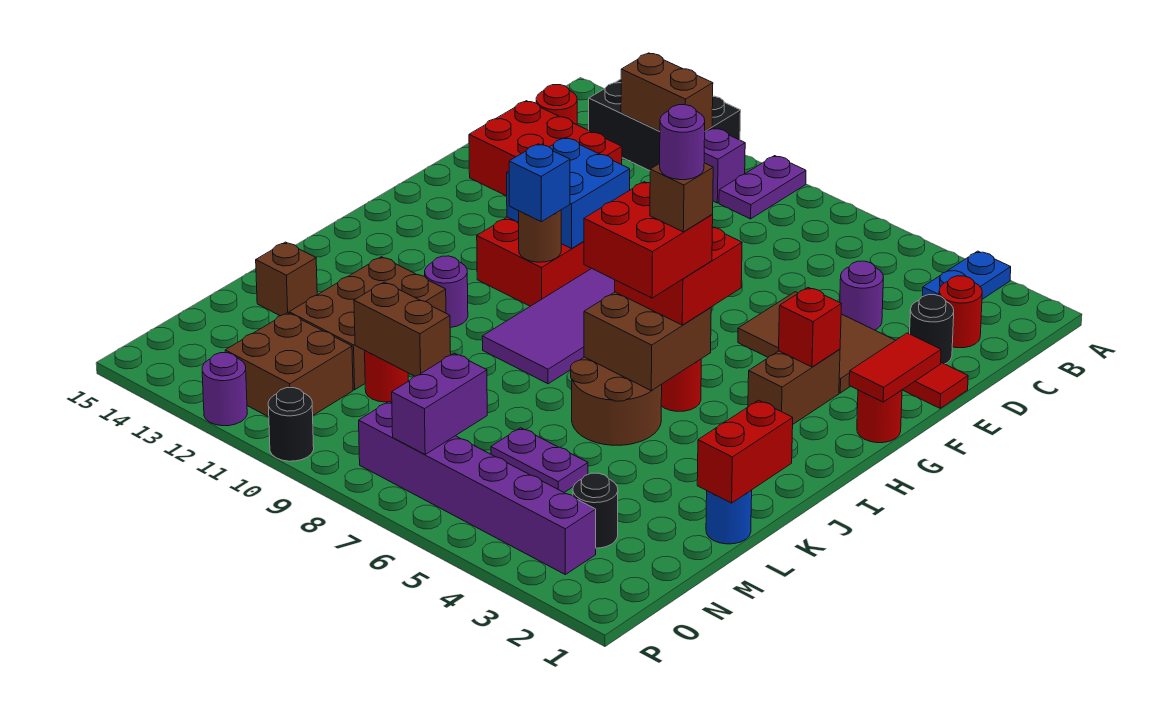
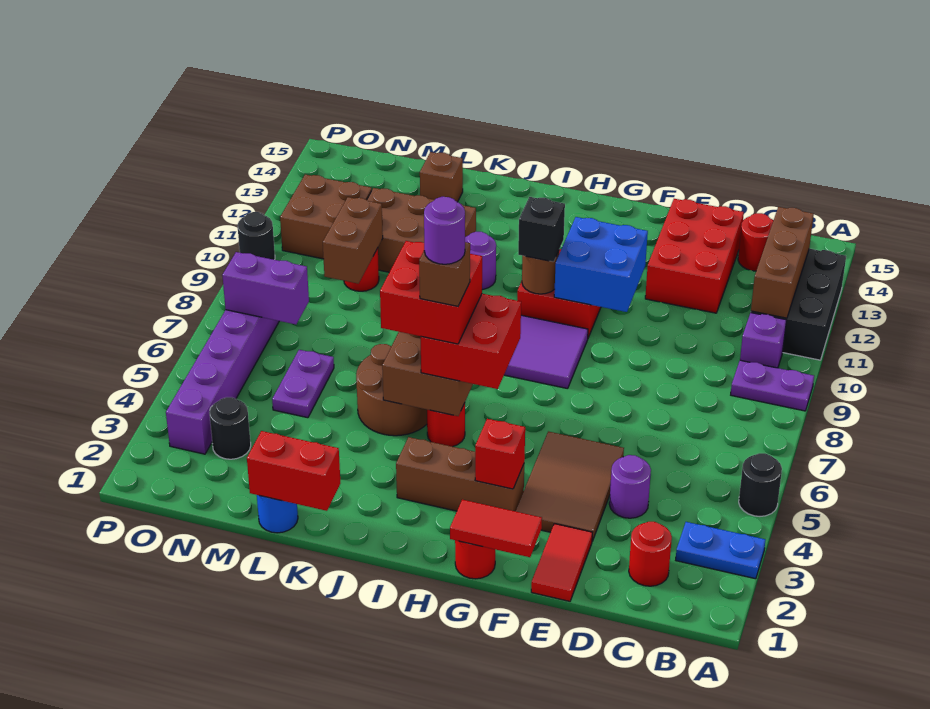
brown brick B11:B12 level 2 -> brown brick B11:B13 level 2
black round brick D2 level 1 -> black round brick A5 level 1
brown brick G3:H3 level 1 -> brown brick G3:I3 level 1
blue brick H10 level 3 -> black brick H10 level 3
purple round brick P12 level 1 -> none

